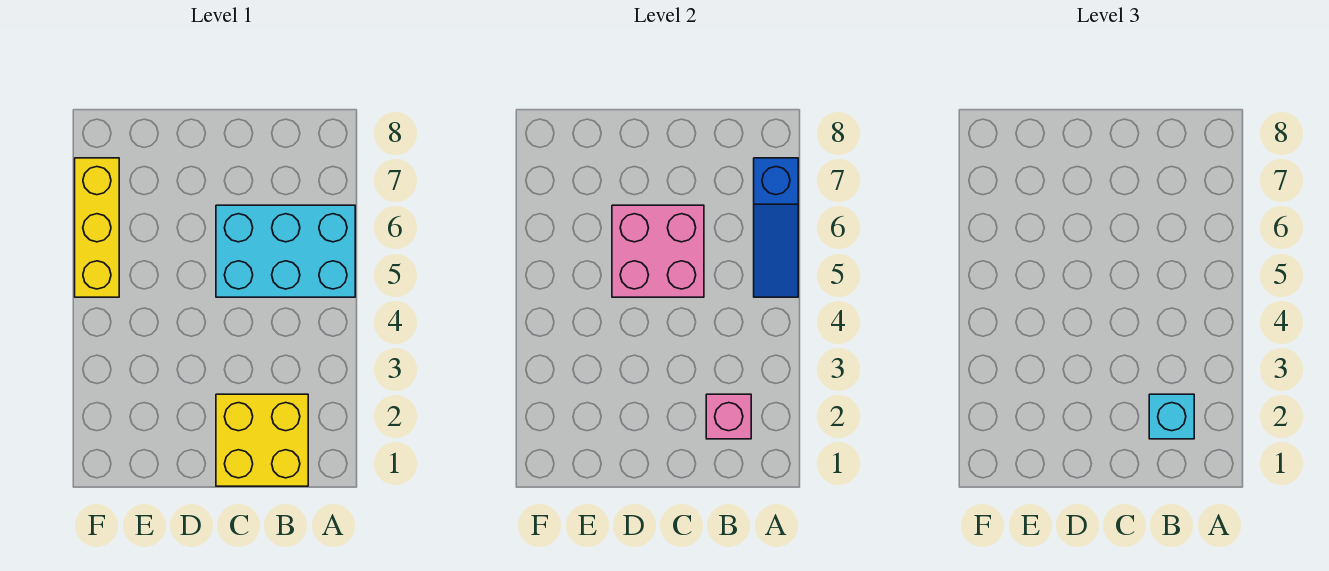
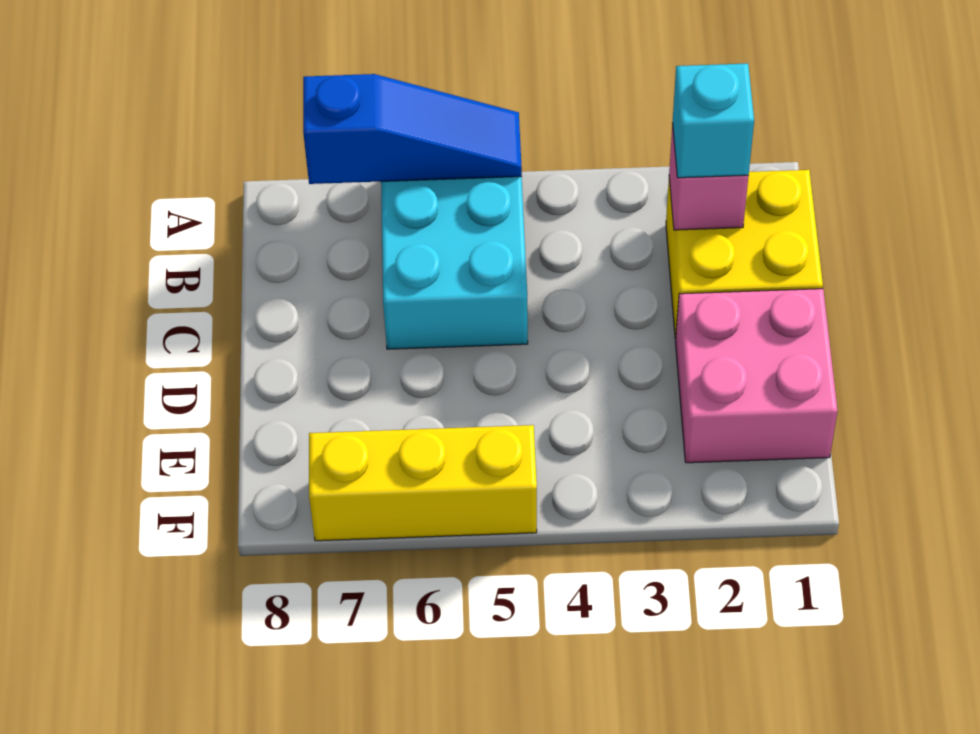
pink brick C5:D6 level 2 -> pink brick D1:E2 level 1

